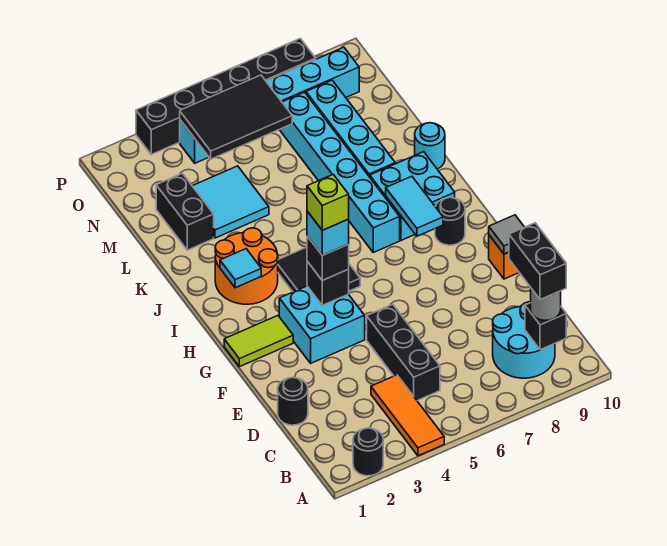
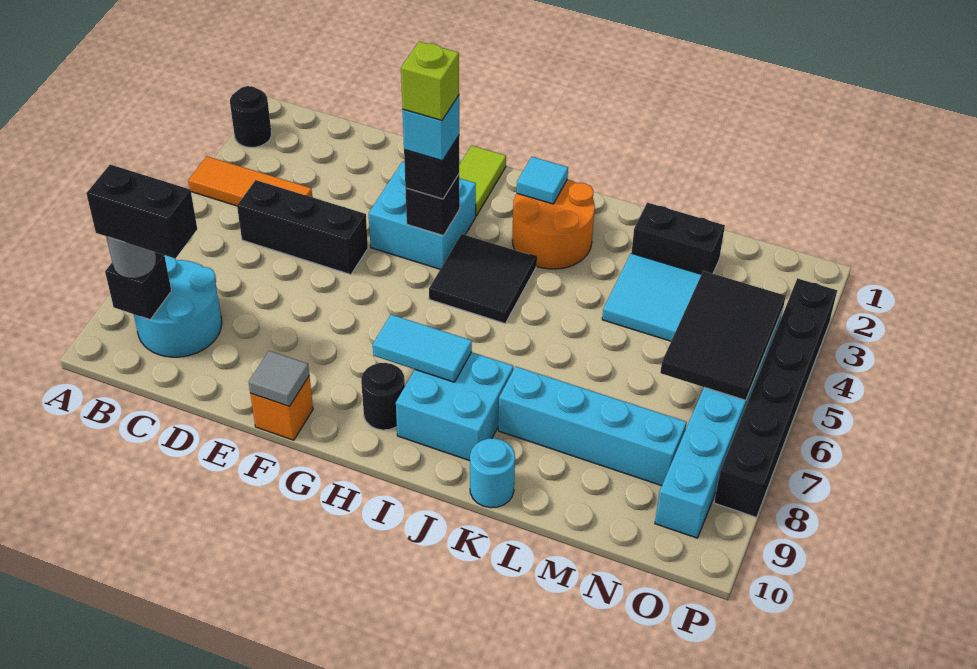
black round brick D1 level 1 -> none
cyan brick I7:N7 level 1 -> none

